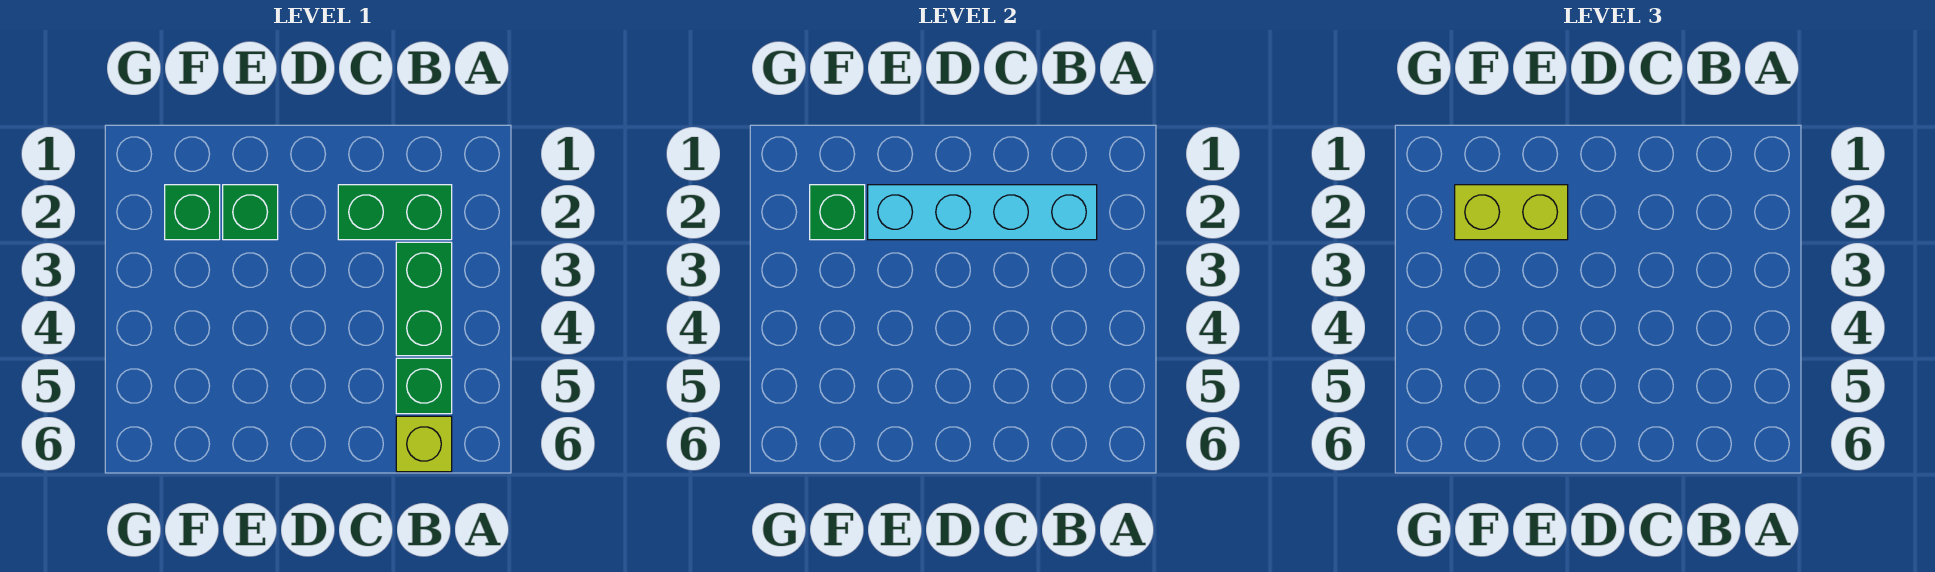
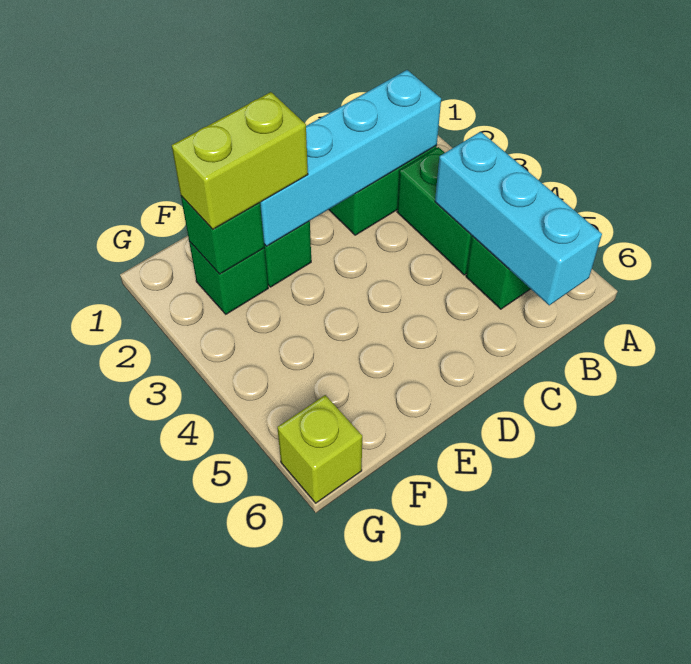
none -> cyan brick B4:B6 level 2
lime brick B6 level 1 -> lime brick G6 level 1

